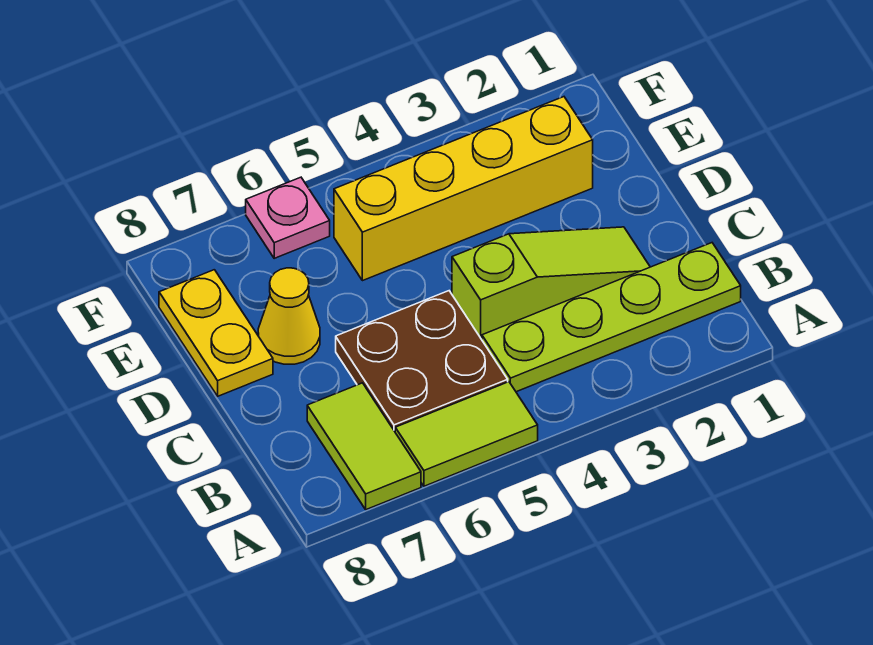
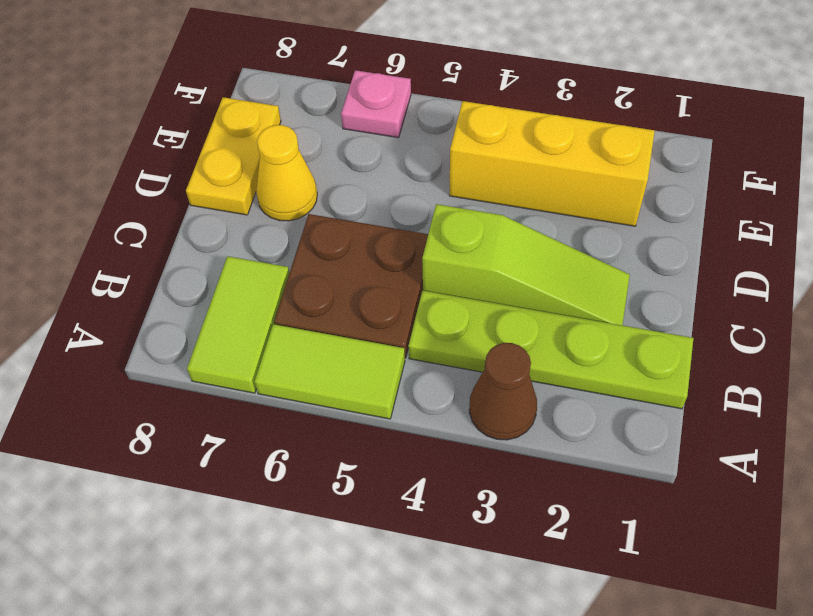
none -> brown cone A3 level 1
yellow brick E2:E5 level 1 -> yellow brick E2:E4 level 1

